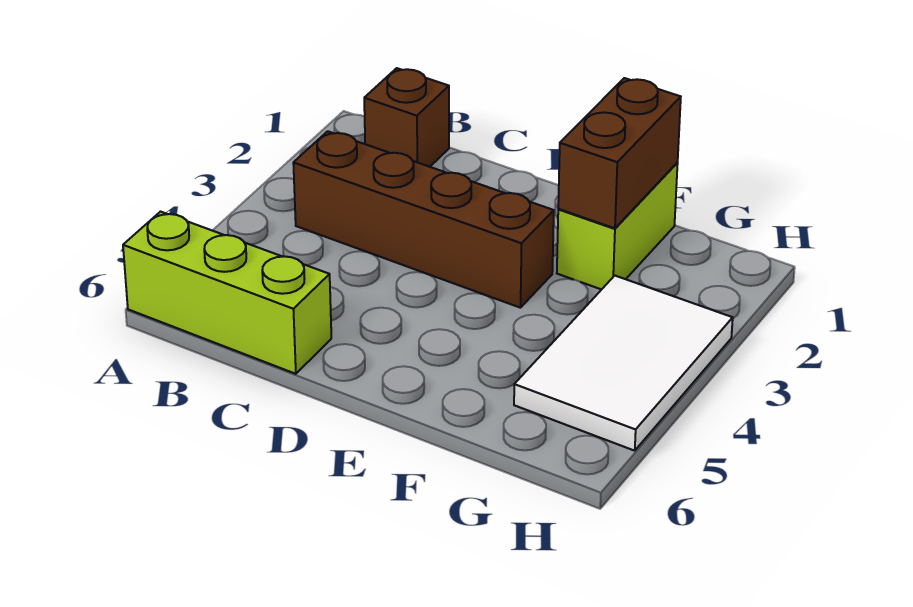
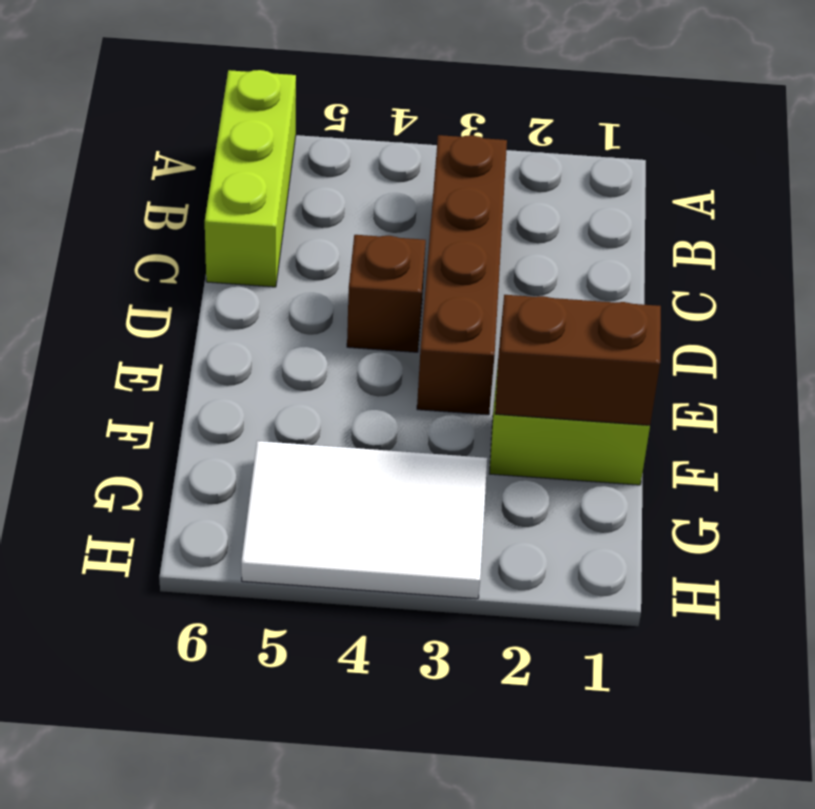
brown brick B1 level 1 -> brown brick D4 level 1

